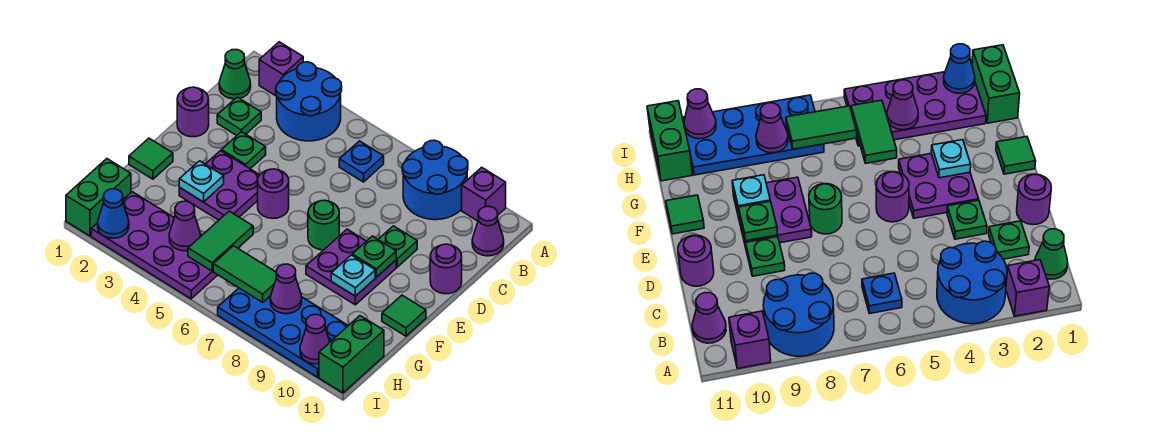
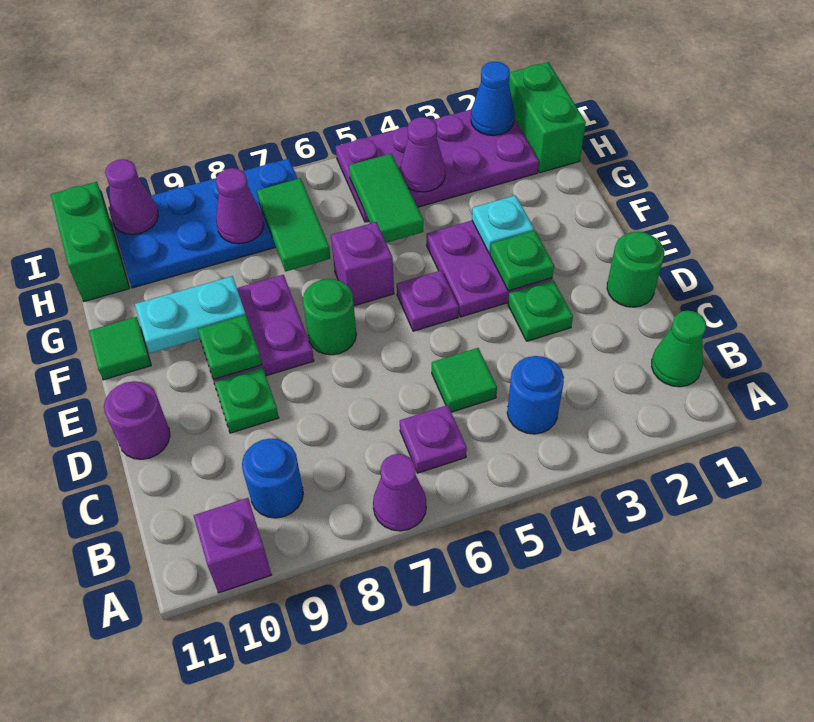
purple brick A2 level 1 -> purple brick F6 level 1
blue round brick A3:B4 level 1 -> blue round brick B4 level 1
blue round brick A8:B9 level 1 -> blue round brick B9 level 1
blue plate B6 level 1 -> purple plate B6 level 1
purple cone B11 level 1 -> purple cone A7 level 1
green plate C2 level 1 -> green plate E3 level 2
purple round brick D1 level 1 -> green round brick D1 level 1
purple round brick E5 level 1 -> purple plate E5 level 1
green tile F1 level 1 -> green tile C5 level 1
cyan plate F9 level 2 -> cyan plate F9:F10 level 2
green tile H6:H7 level 2 -> green tile G7:H7 level 2

